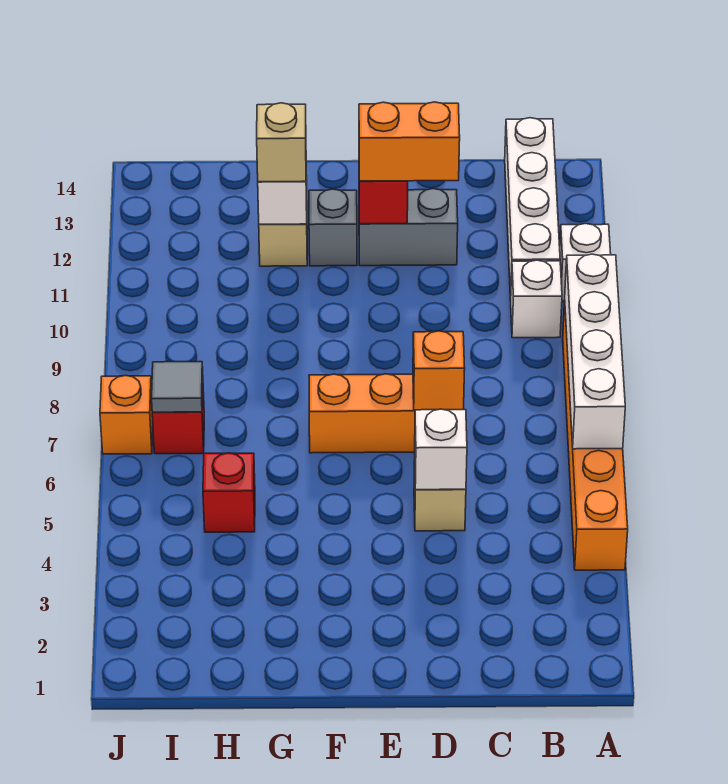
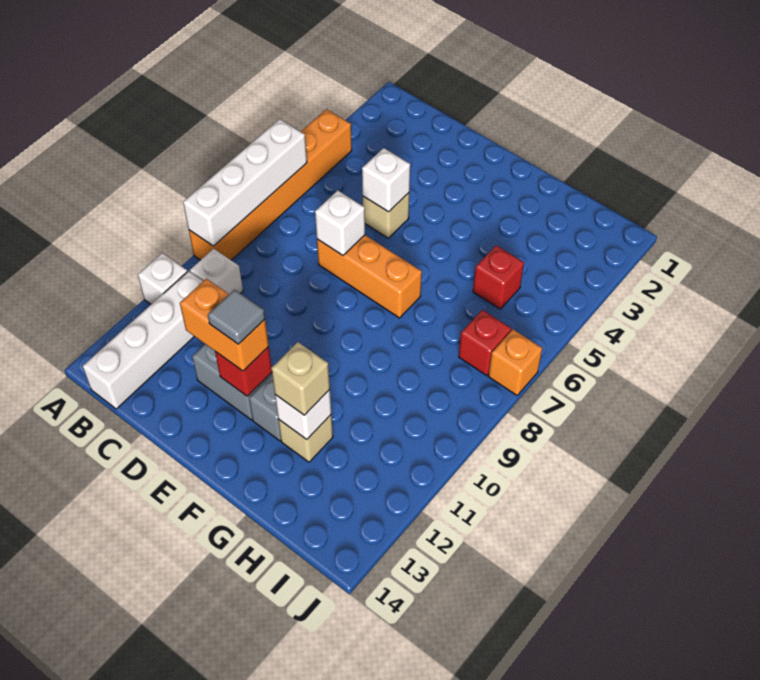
orange brick D7 level 2 -> white brick D7 level 2
grey tile I7 level 2 -> grey tile E12 level 4

